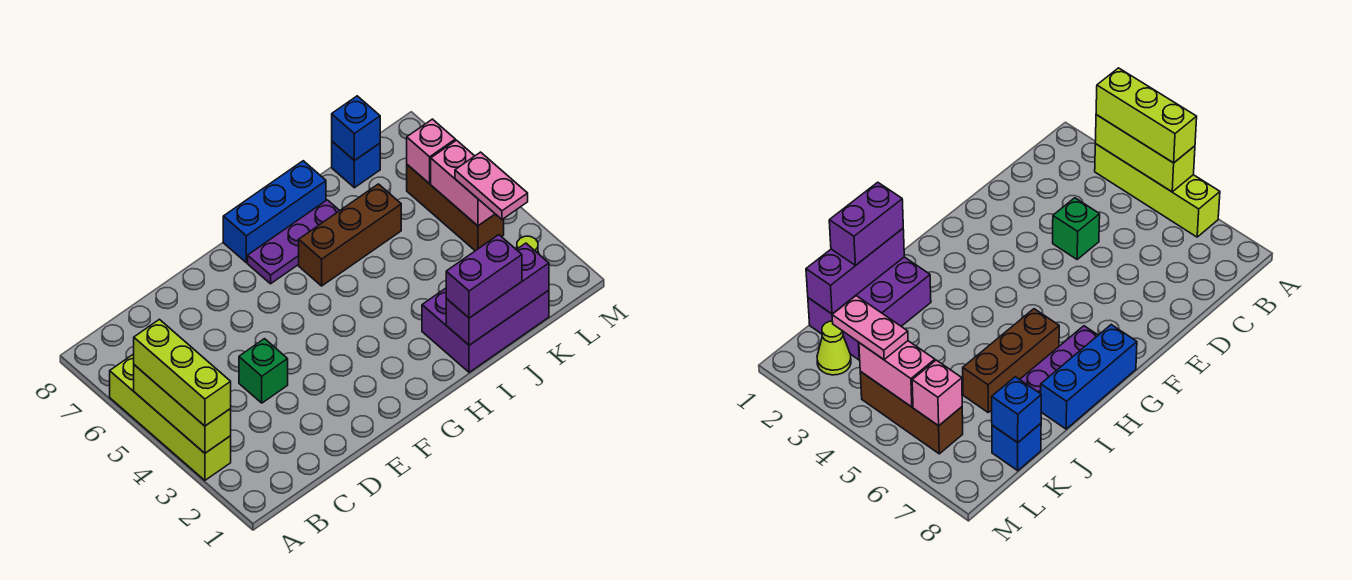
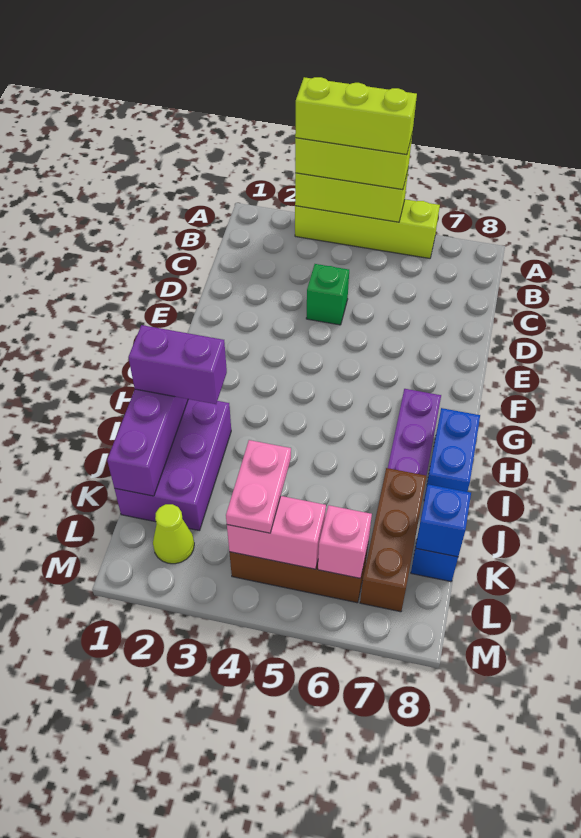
none -> lime brick A3:A5 level 4
blue brick G8:I8 level 1 -> blue brick H8:I8 level 1
brown brick H6:J6 level 1 -> brown brick J7:L7 level 1
purple brick I1:J1 level 3 -> purple brick I1:I2 level 3
pink plate L3:L4 level 3 -> pink plate K4:L4 level 3

